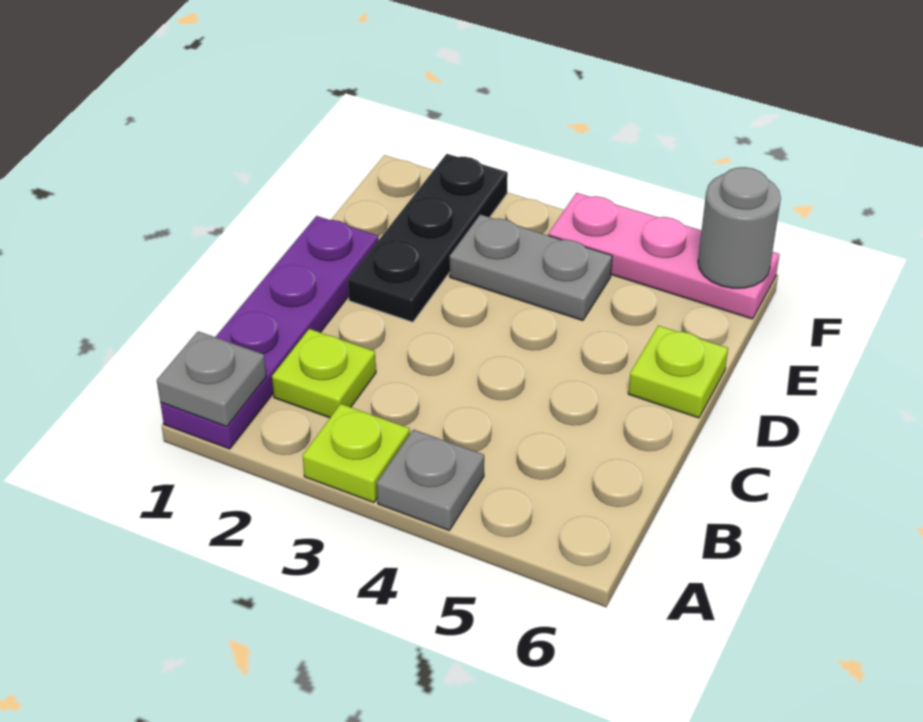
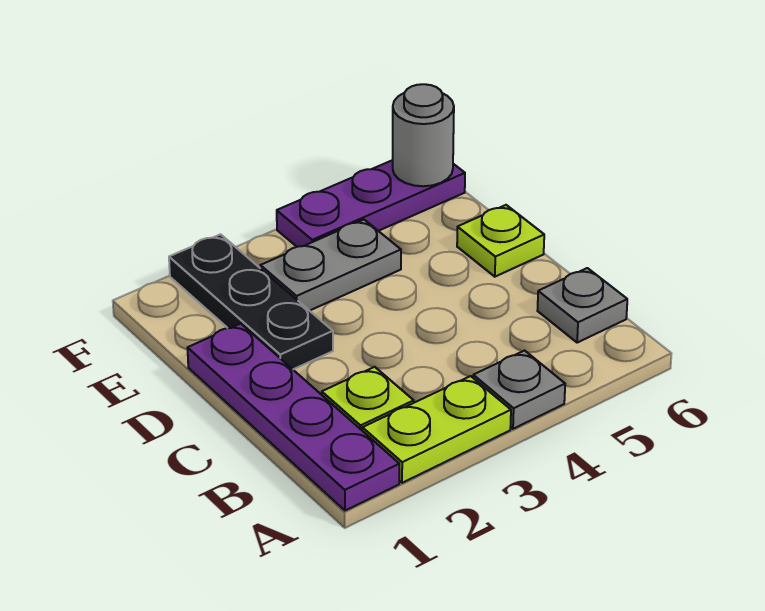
grey plate A1 level 2 -> grey plate B6 level 1
lime plate A3 level 1 -> lime plate A2:A3 level 1
pink plate F4:F6 level 1 -> purple plate F4:F6 level 1

